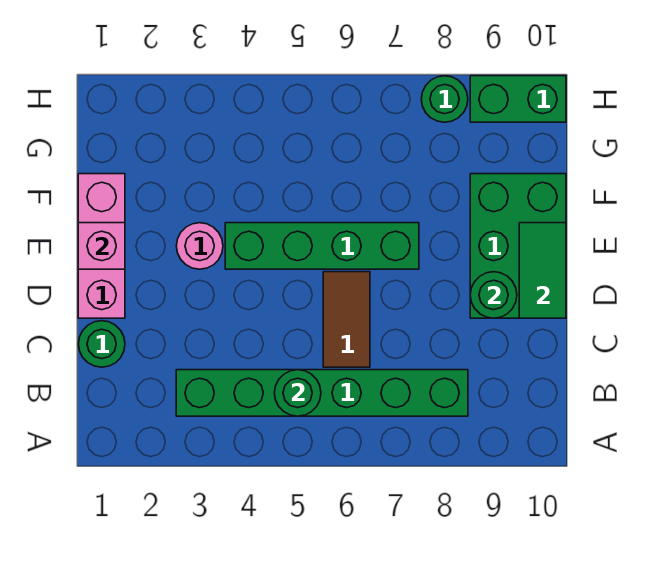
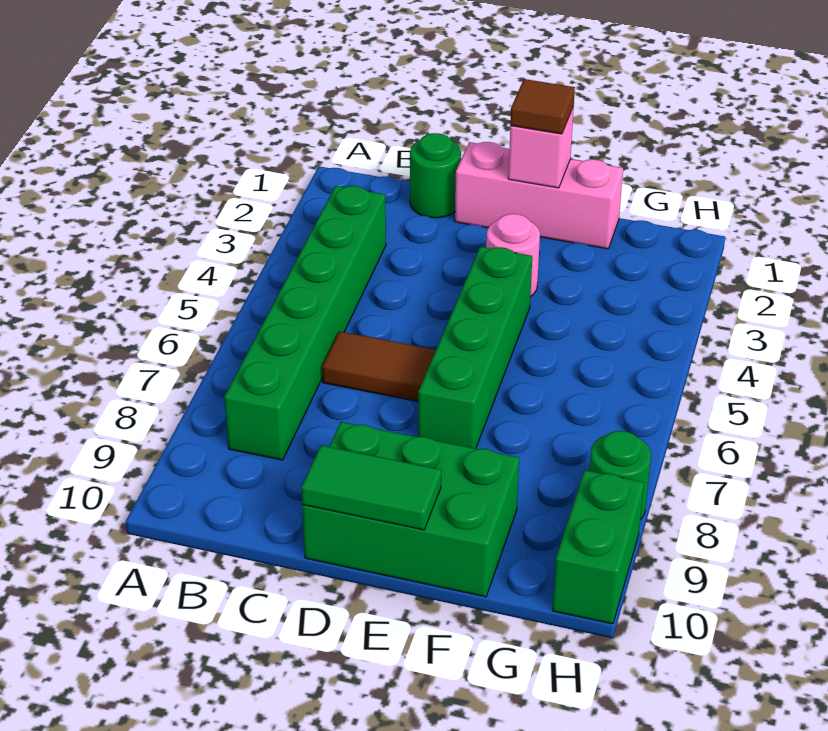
green round brick B5 level 2 -> none
green round brick D9 level 2 -> none
none -> brown tile E1 level 3

